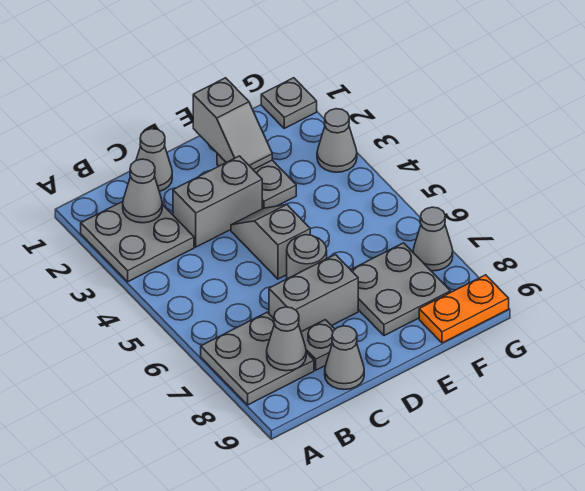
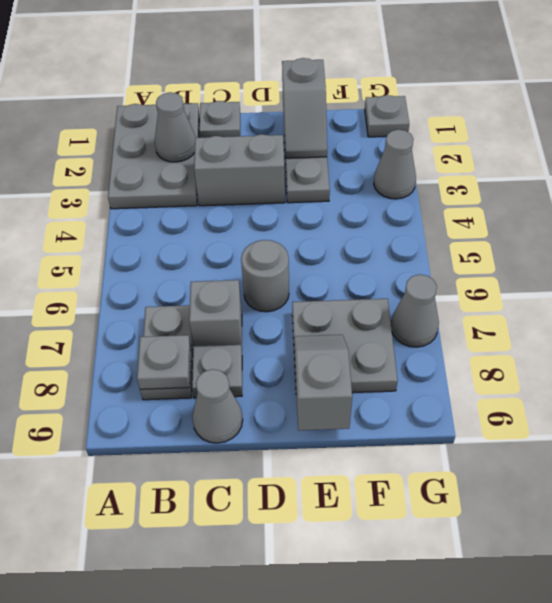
grey plate A2:B3 level 1 -> grey plate A1:B3 level 1
grey plate A7:B8 level 1 -> grey plate B7:B8 level 1
grey cone B8 level 2 -> grey plate B8 level 2
grey cone C1 level 1 -> grey plate C1 level 1
grey brick C7:D7 level 1 -> grey brick C7 level 1
grey slope D4:D5 level 1 top 5 -> grey slope E8:E9 level 2 top 9
orange plate F9:G9 level 1 -> none

